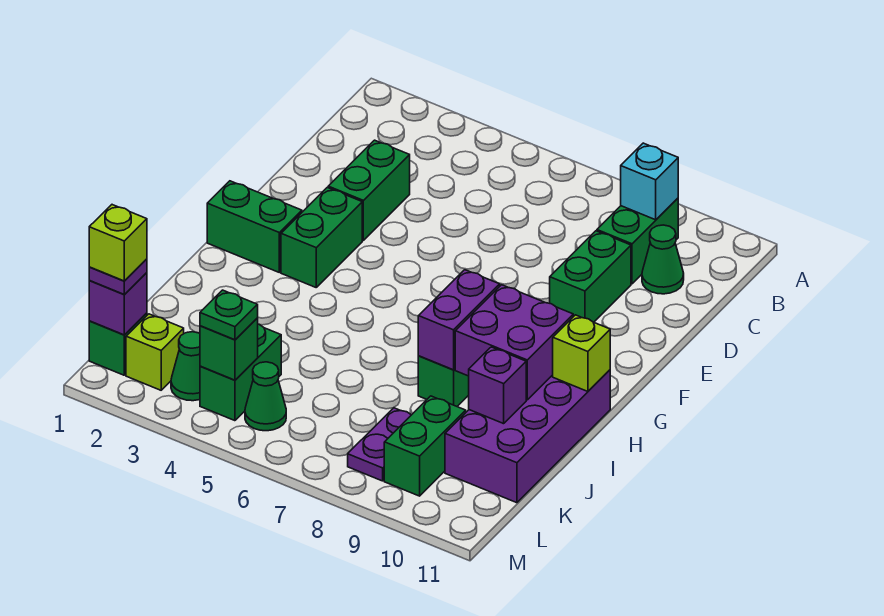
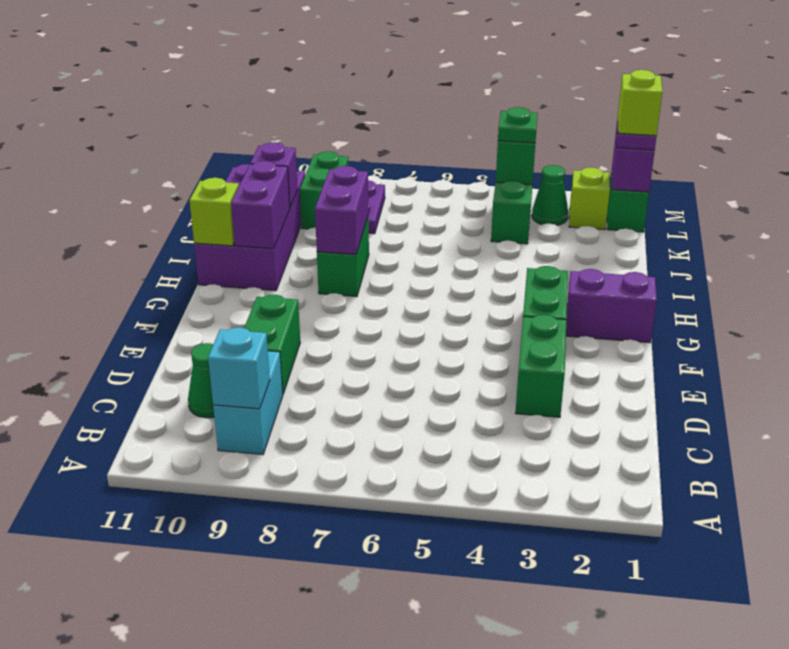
green brick B9:C9 level 1 -> cyan brick B9:C9 level 1
green brick G1:G2 level 1 -> purple brick G1:G2 level 1
purple brick H9:I10 level 2 -> purple brick H10:I10 level 2
green cone L5 level 1 -> none

